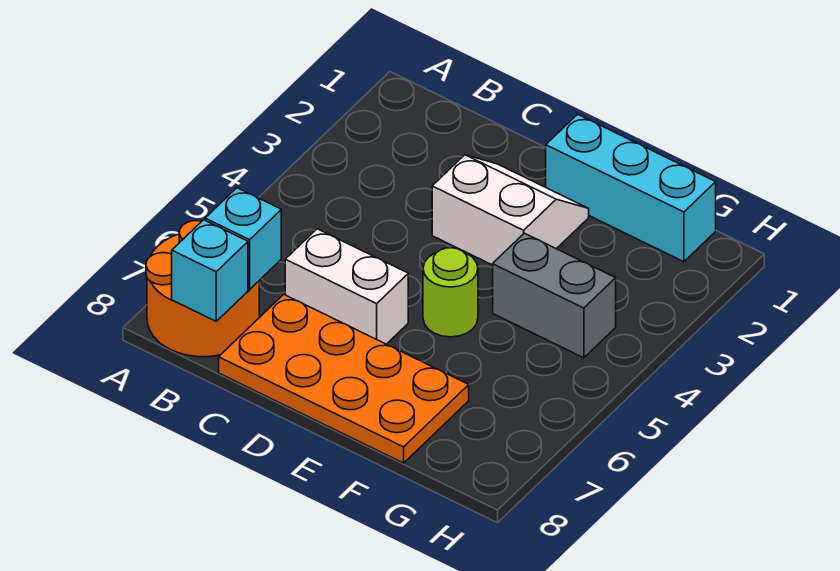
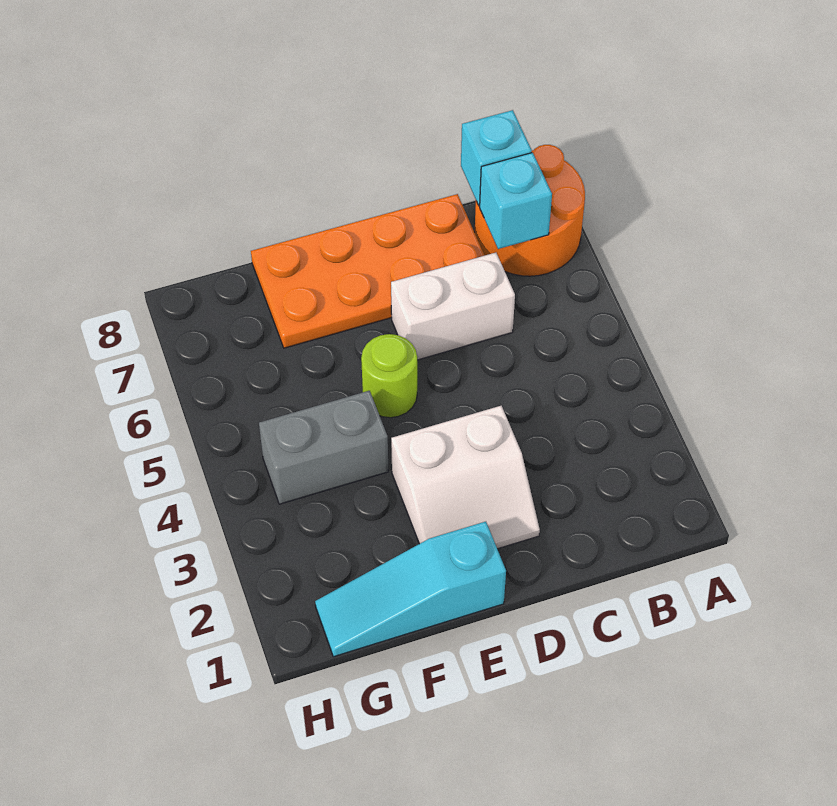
cyan brick E1:G1 level 1 -> cyan slope E1:G1 level 1 top E

